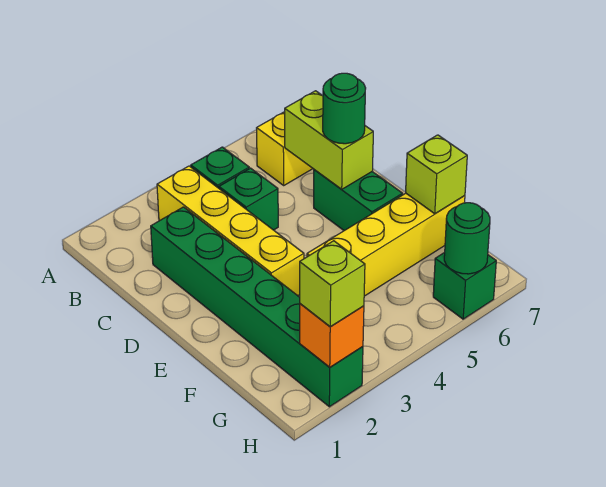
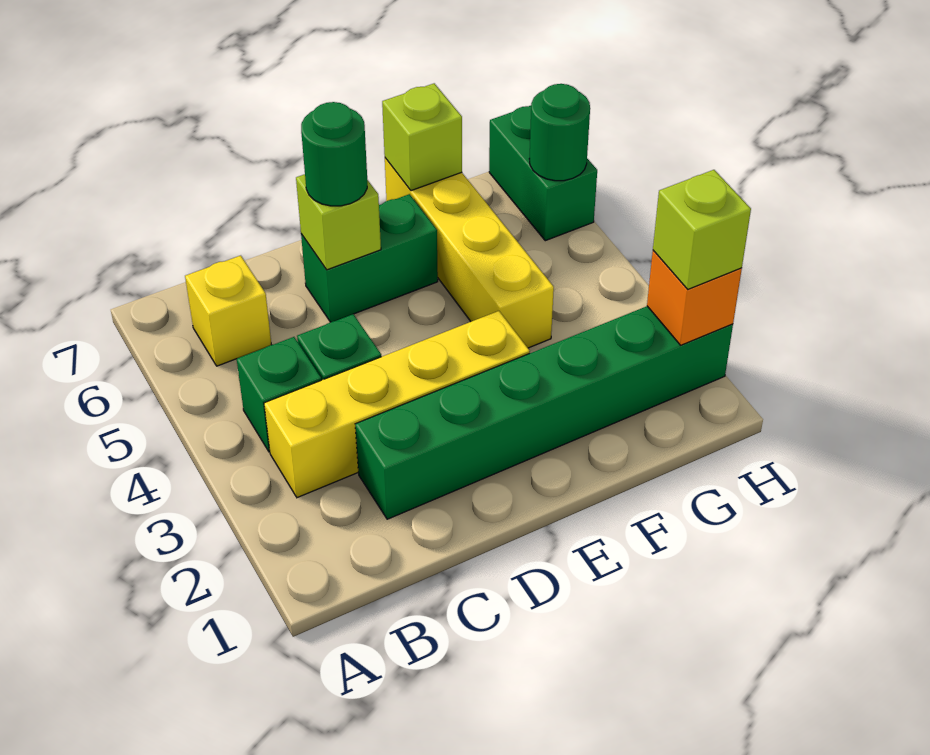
lime brick C6:D6 level 2 -> lime brick D6 level 2
green brick H6 level 1 -> green brick H6:H7 level 1

